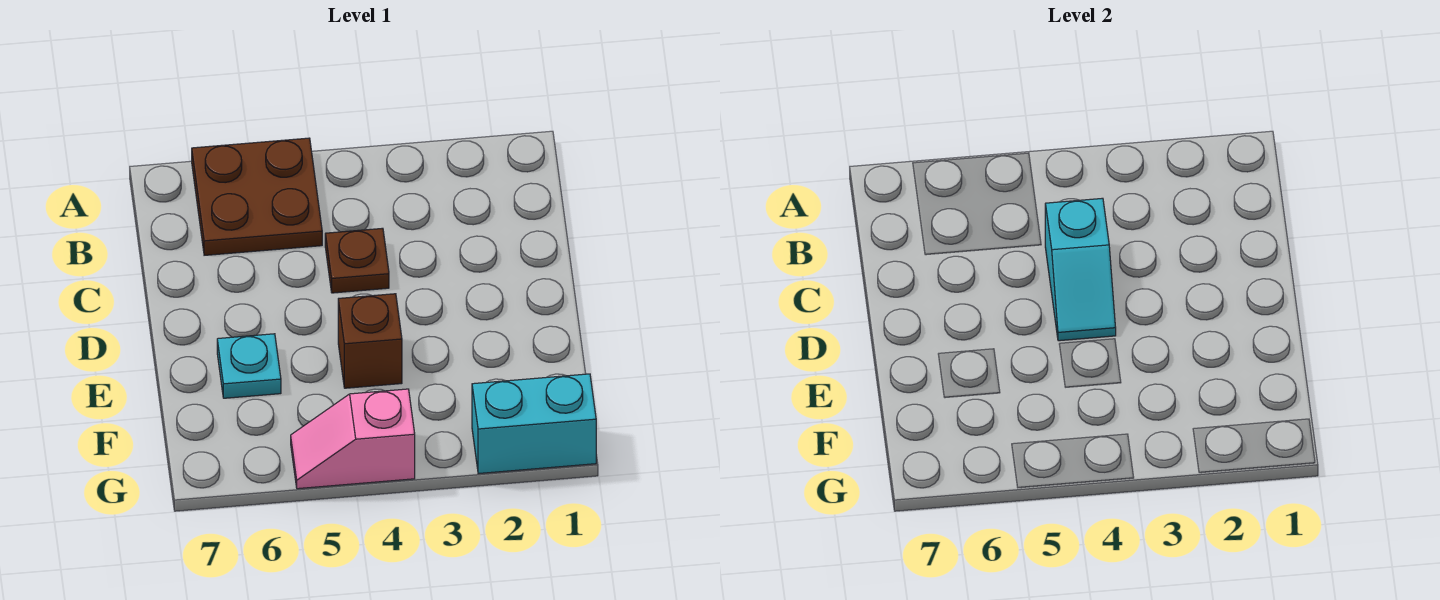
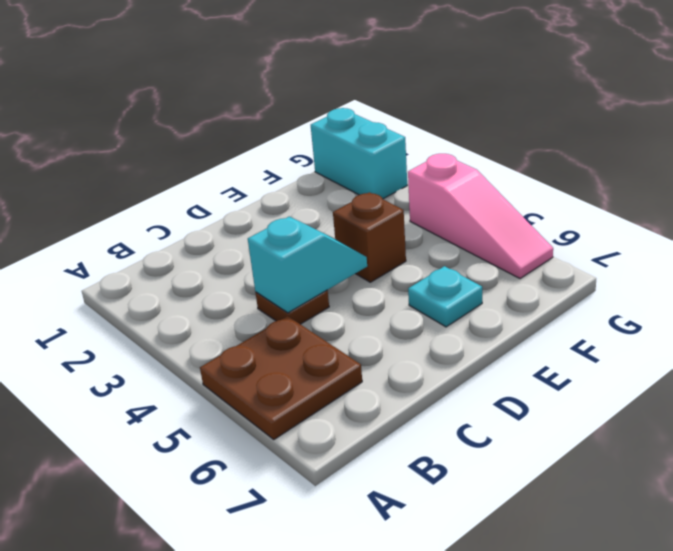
pink slope G4:G5 level 1 top 4 -> pink slope G4:G6 level 1 top 4

